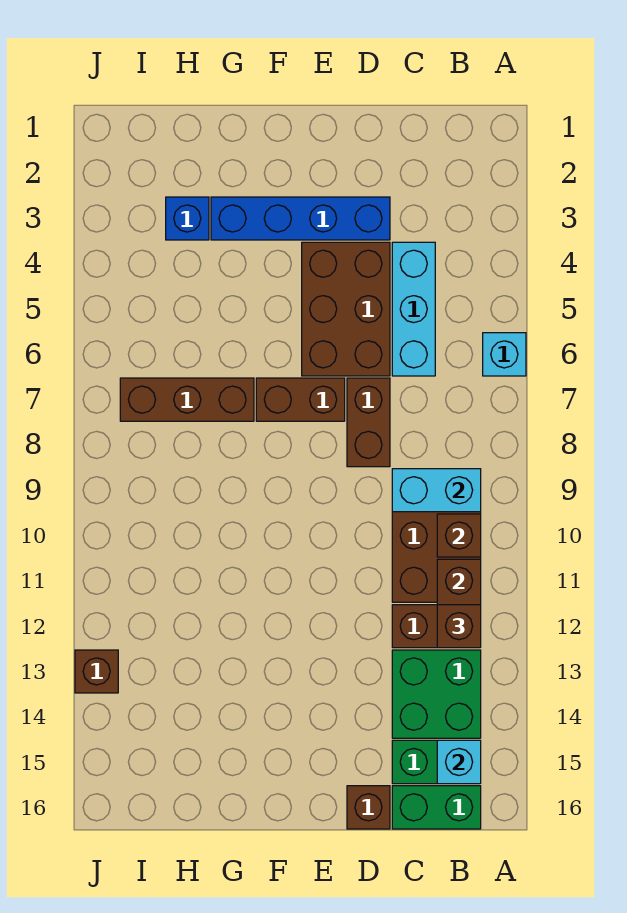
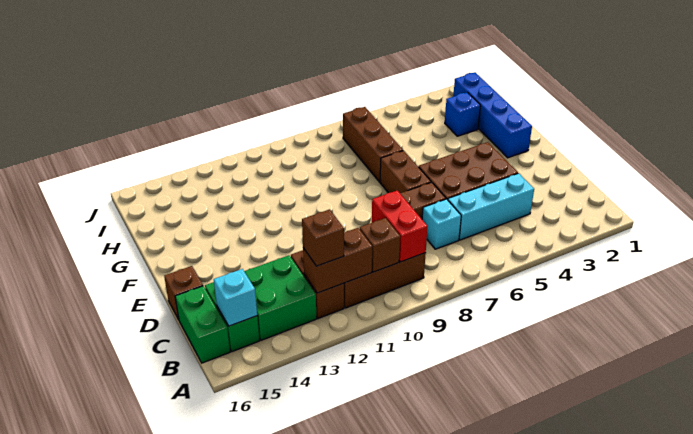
cyan brick A6 level 1 -> cyan brick C7 level 1
cyan brick B9:C9 level 2 -> red brick B9:C9 level 2
blue brick D3:G3 level 1 -> blue brick F2:I2 level 1
brown brick J13 level 1 -> none

